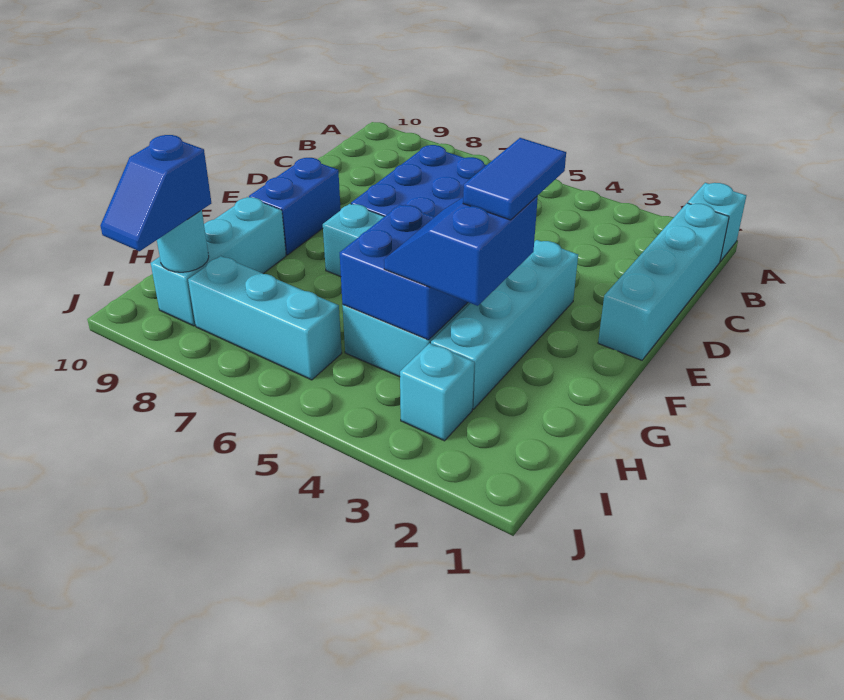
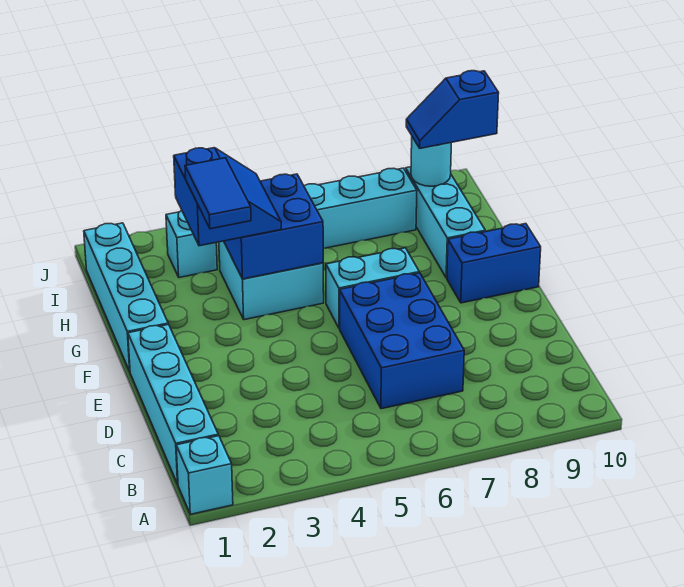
cyan brick E3:H3 level 1 -> cyan brick F1:I1 level 1
blue brick E9:F9 level 1 -> blue brick F9:F10 level 1
blue slope I9:J9 level 3 top I -> blue slope I9:I10 level 3 top 10

